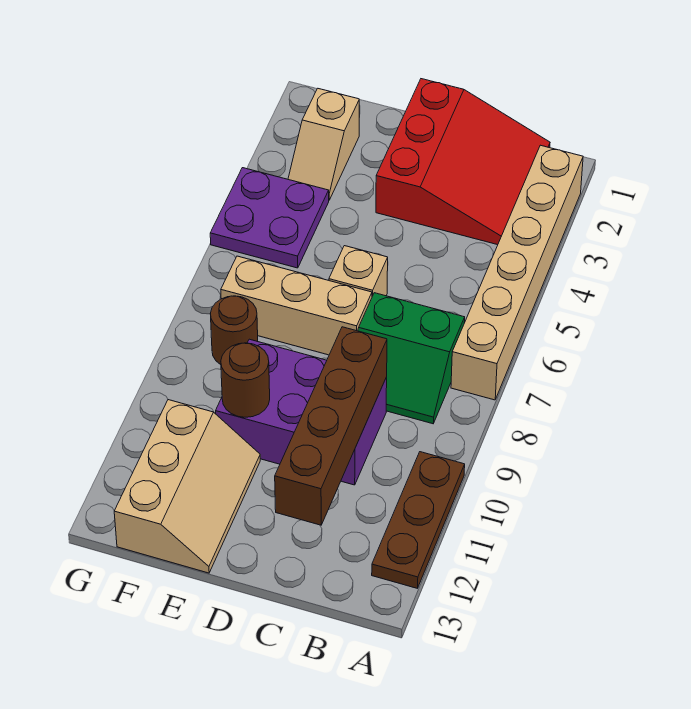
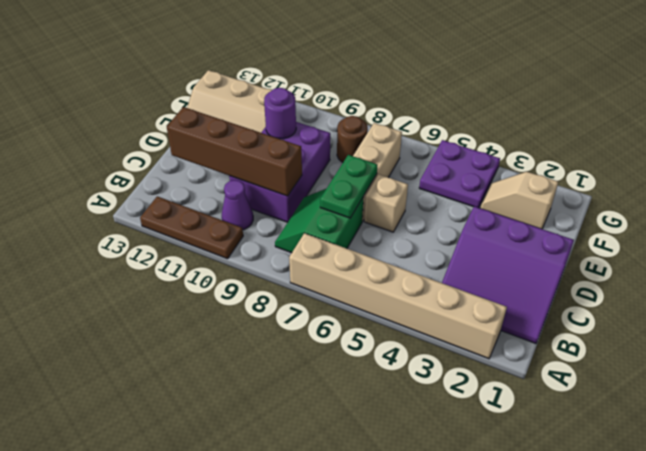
red slope B1:D3 level 1 top D -> purple slope B1:D3 level 1 top D
none -> purple cone B10 level 1
none -> green plate C7:D7 level 2
brown round brick E10 level 2 -> purple round brick E10 level 2

